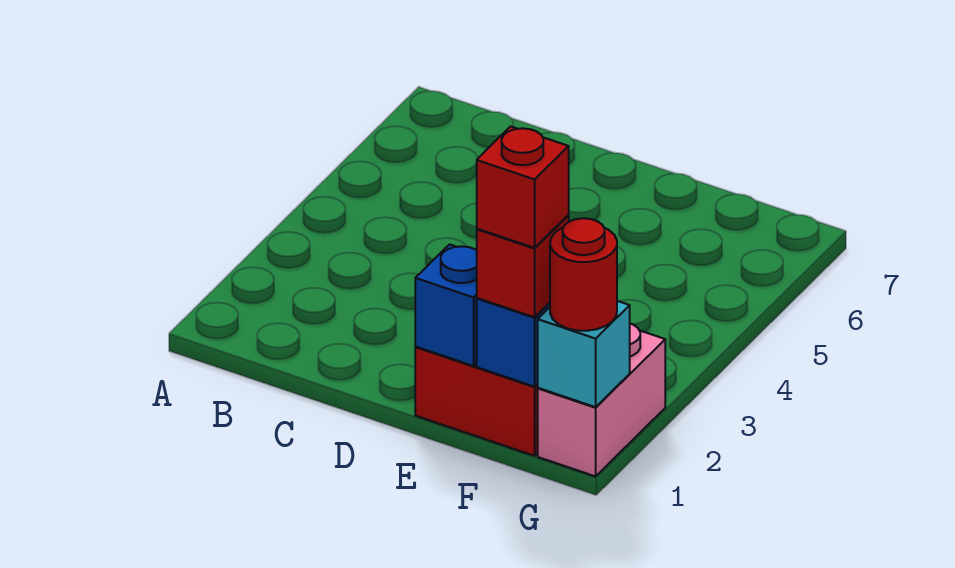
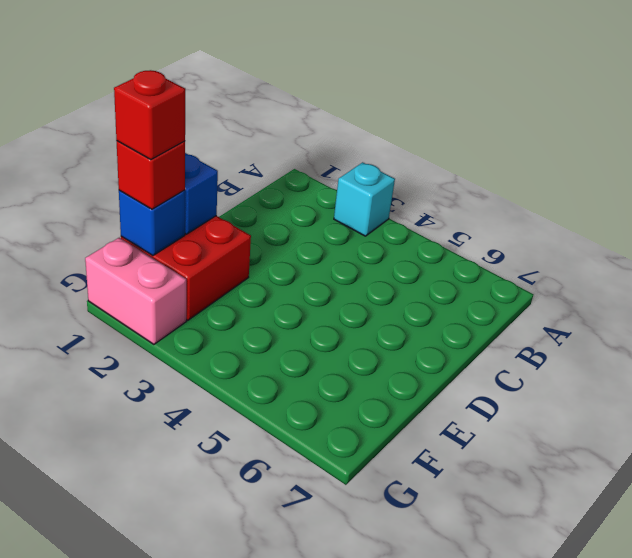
cyan brick G1 level 2 -> cyan brick A3 level 1
red round brick G1 level 3 -> none

